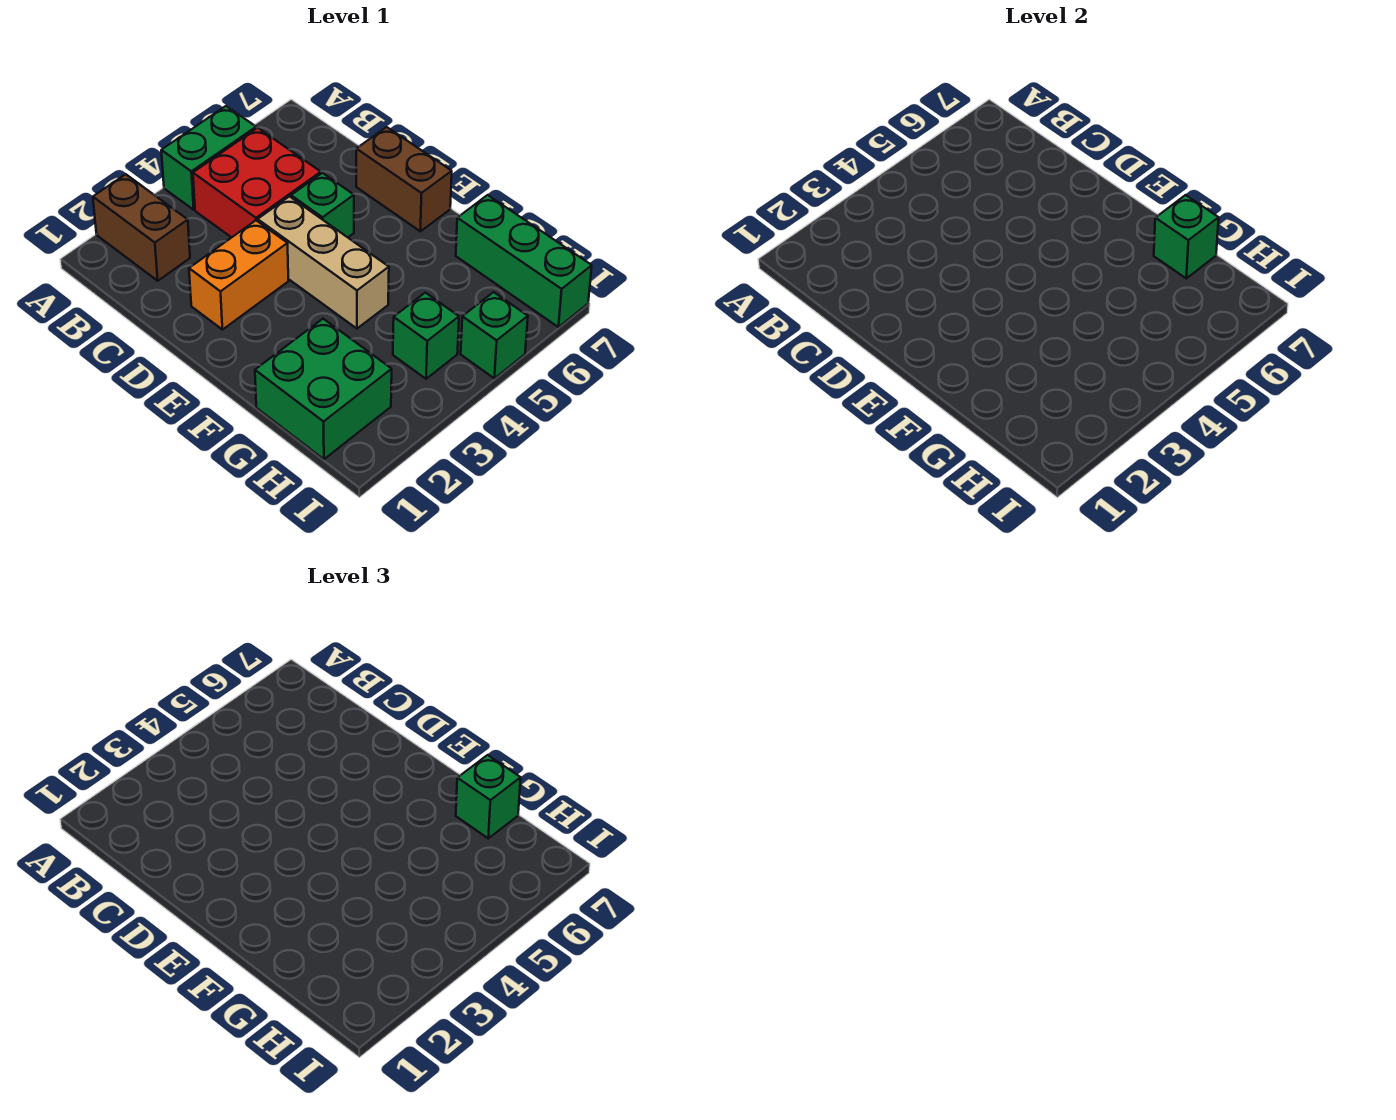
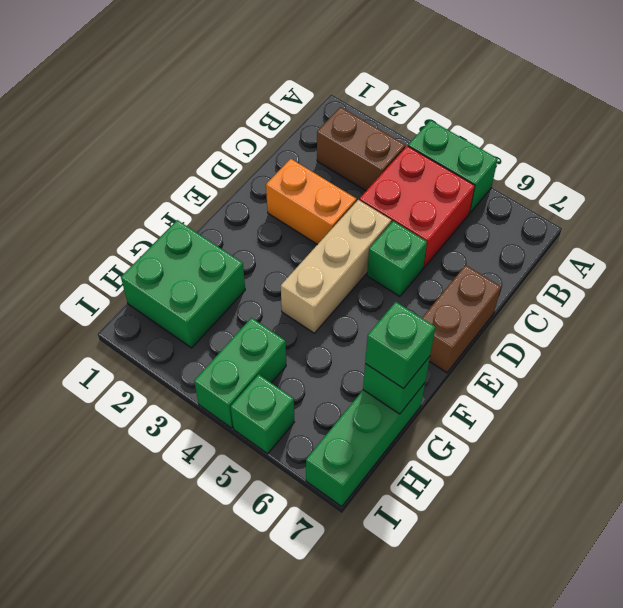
brown brick A2:B2 level 1 -> brown brick B2:B3 level 1
green brick H4 level 1 -> green brick H4:I4 level 1

